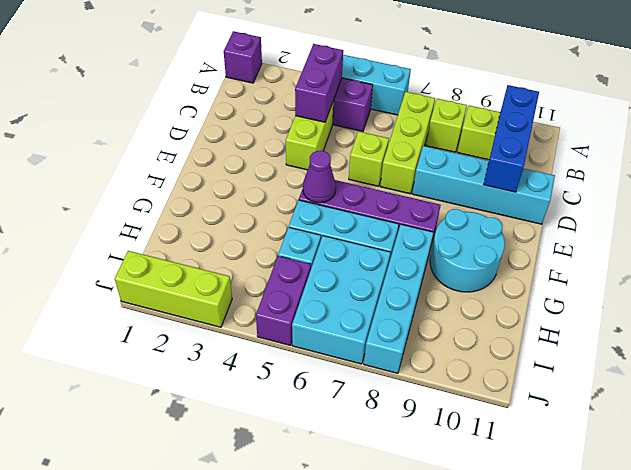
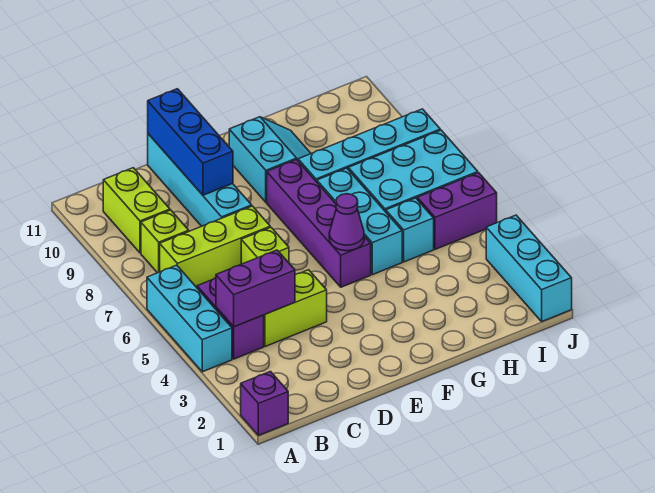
blue brick B10:D10 level 2 -> blue brick D9:D11 level 2
cyan round brick F9:G10 level 1 -> cyan slope F9:G10 level 1 top F
lime brick J1:J3 level 1 -> cyan brick J1:J3 level 1

